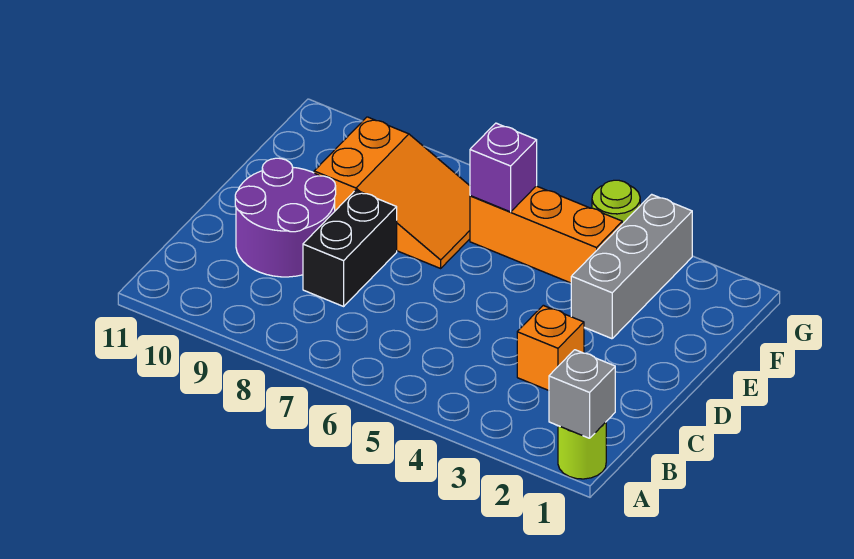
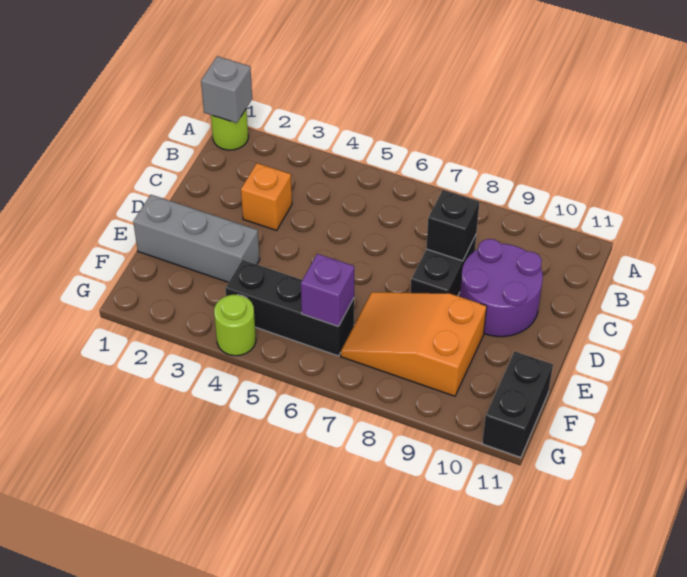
none -> black brick C8 level 2
grey brick E3:G3 level 1 -> grey brick E1:E3 level 1
orange brick F4:F6 level 1 -> black brick F4:F6 level 1
none -> black brick F11:G11 level 1

